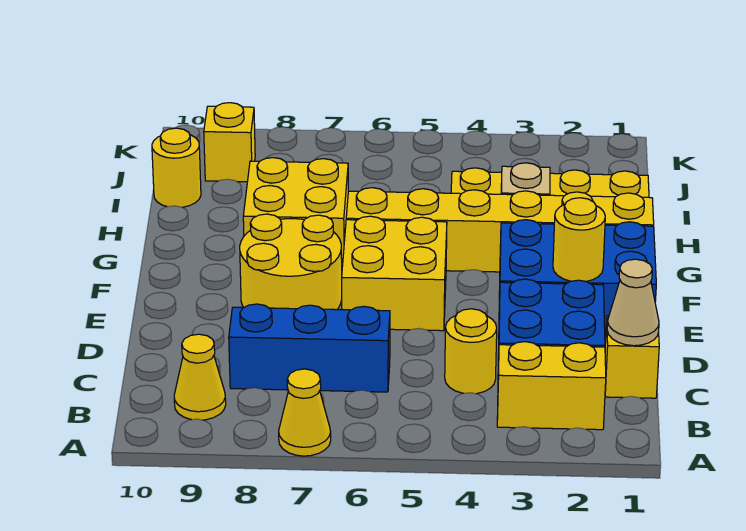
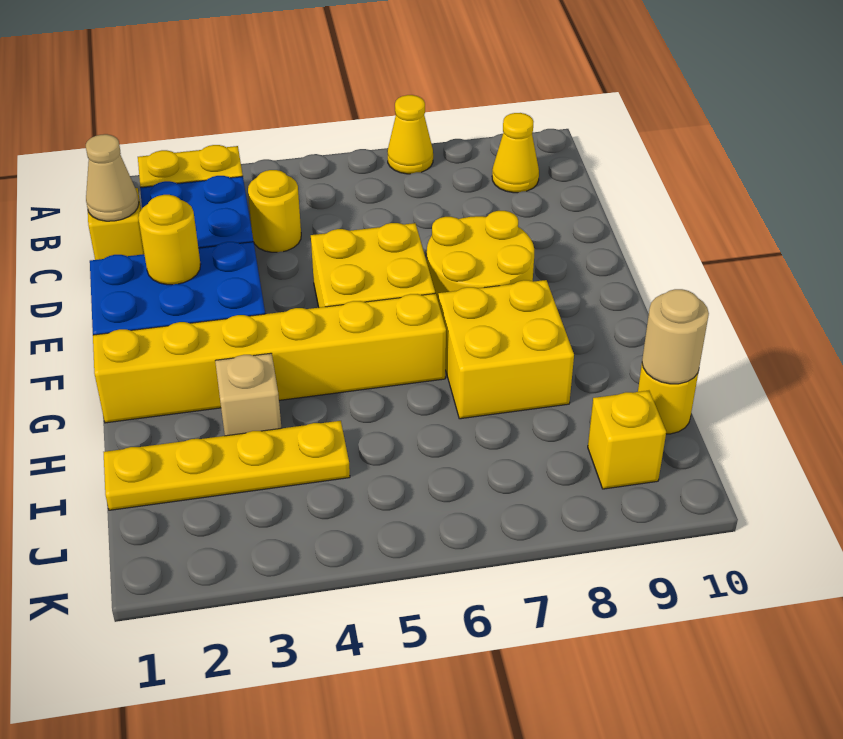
blue brick C6:C8 level 1 -> none
none -> tan round brick I10 level 2

